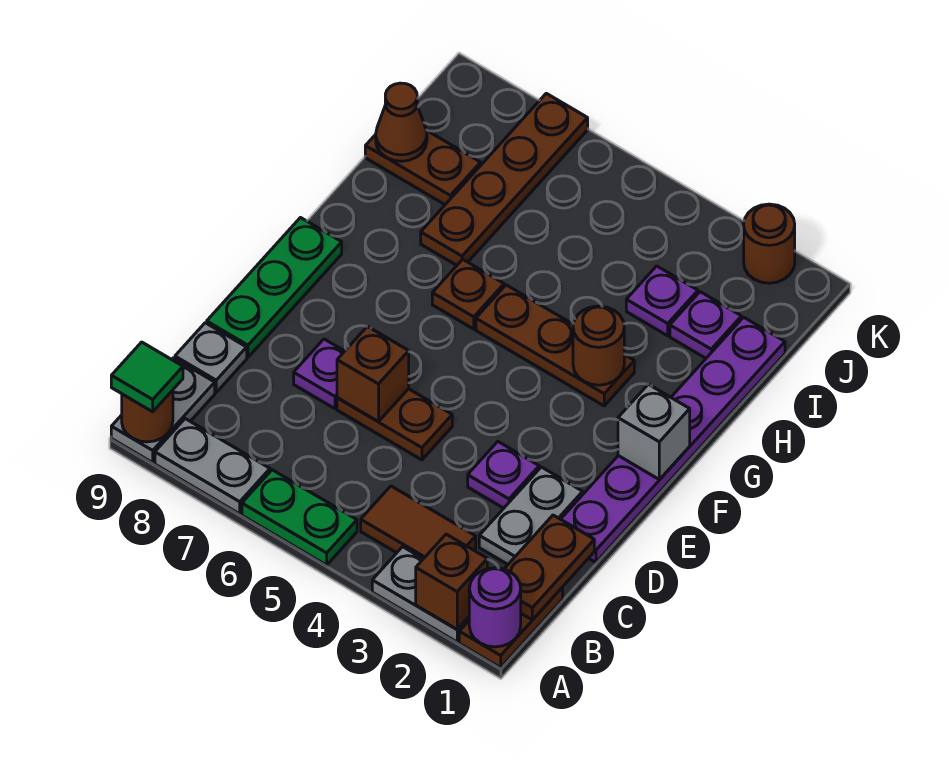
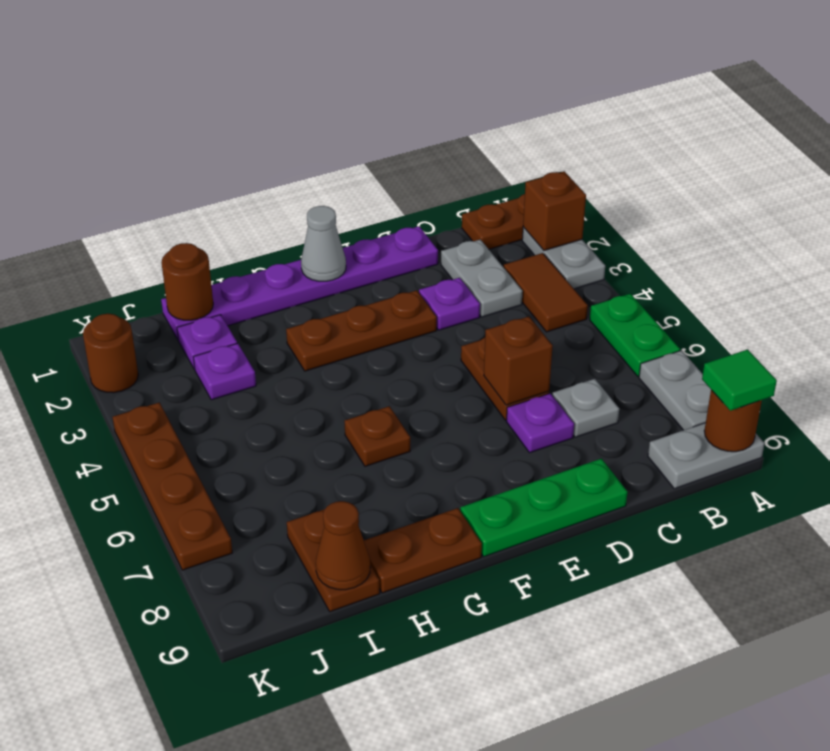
purple round brick A1 level 2 -> none
brown plate B1:C1 level 2 -> brown plate G9:H9 level 1
grey plate C2:D2 level 1 -> grey plate C2:C3 level 1
grey plate C9 level 1 -> grey plate C7 level 1
grey brick F1 level 2 -> grey cone F1 level 2
brown plate G3:G5 level 1 -> brown plate E3:G3 level 1
brown round brick G3 level 2 -> brown round brick I1 level 2
brown plate H7:K7 level 1 -> brown plate K4:K7 level 1

